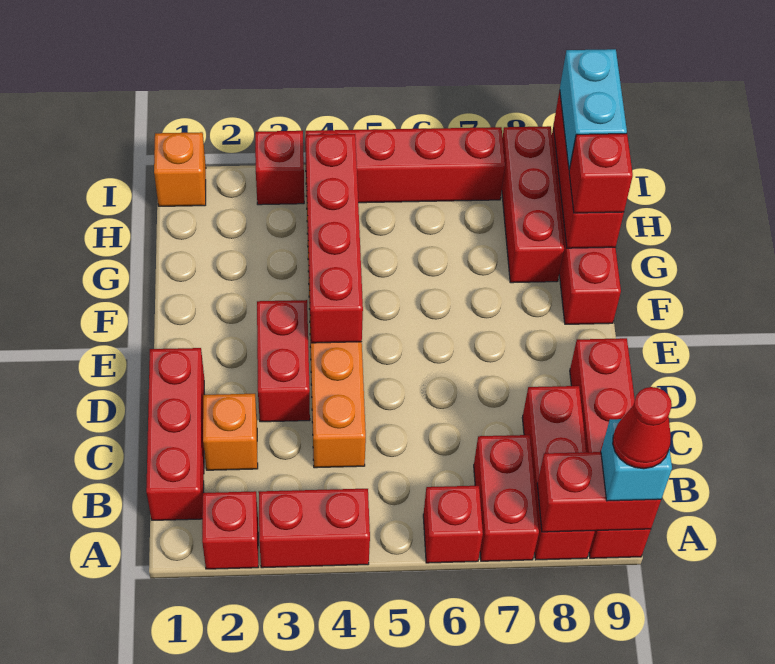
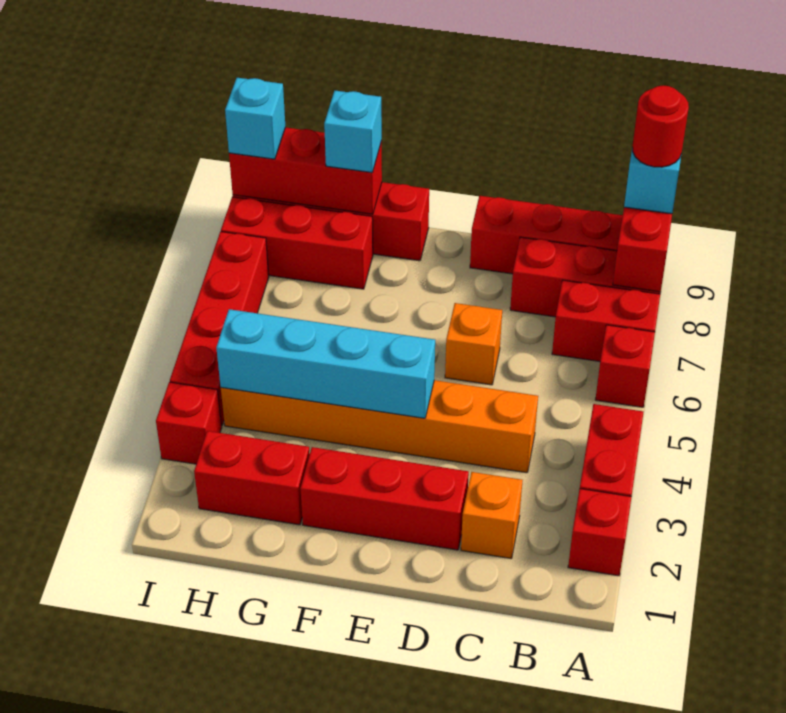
red cone A9 level 4 -> red round brick A9 level 4
red brick B1:D1 level 1 -> red brick D2:F2 level 1
red brick D3:E3 level 1 -> red brick G2:H2 level 1
red brick E4:H4 level 2 -> cyan brick E4:H4 level 2
red brick G9 level 3 -> cyan brick G9 level 3
cyan brick H9:I9 level 3 -> cyan brick I9 level 3
orange brick I1 level 1 -> orange brick D6 level 1

